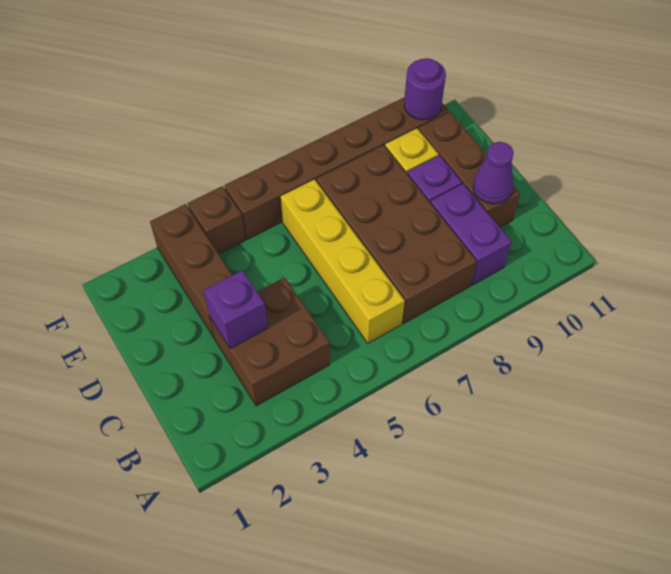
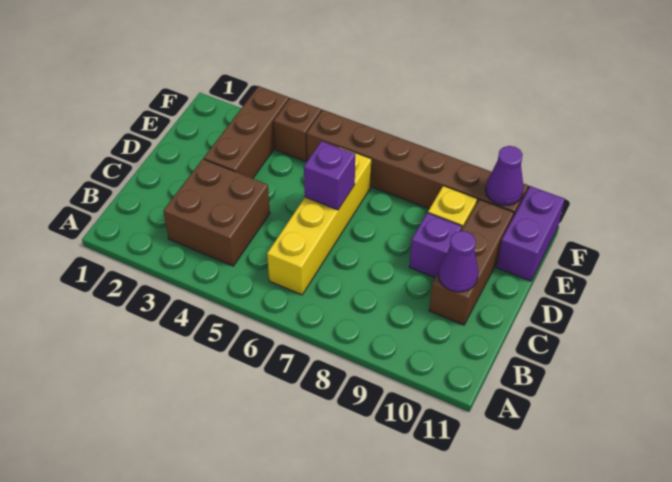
brown brick B7:E8 level 1 -> none
purple brick B9:C9 level 1 -> purple brick E11:F11 level 1
purple brick C3 level 2 -> purple brick D6 level 2
purple round brick F10 level 2 -> purple cone F10 level 2

